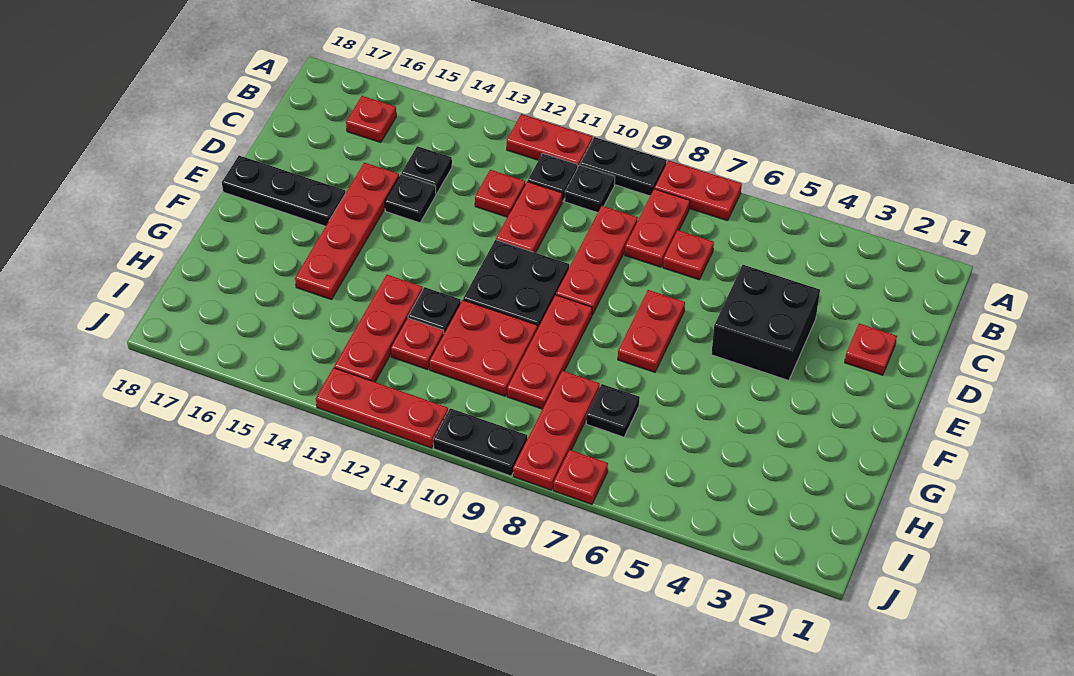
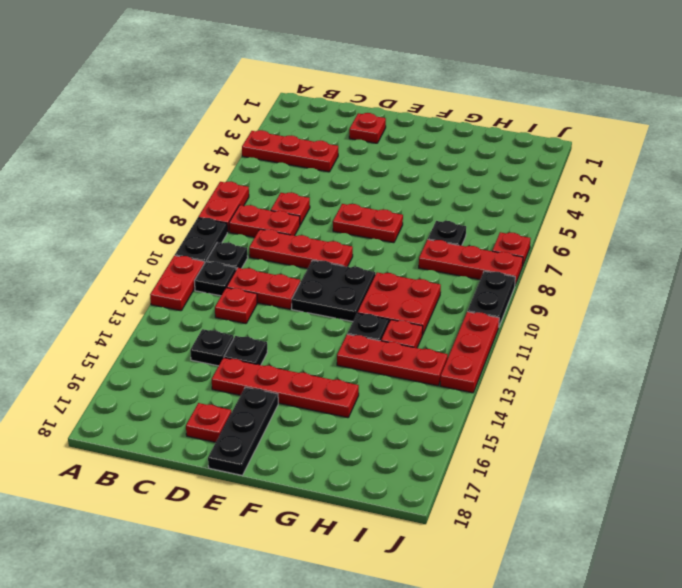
red plate B16 level 1 -> red plate D17 level 1
black brick D4:E5 level 1 -> none
red plate F9:H9 level 1 -> red plate A4:C4 level 1

